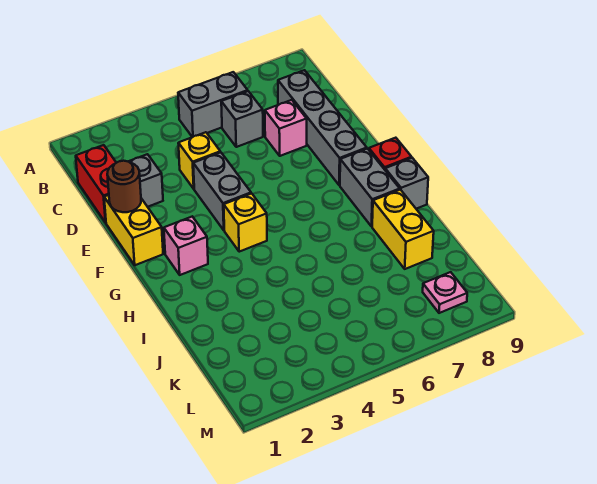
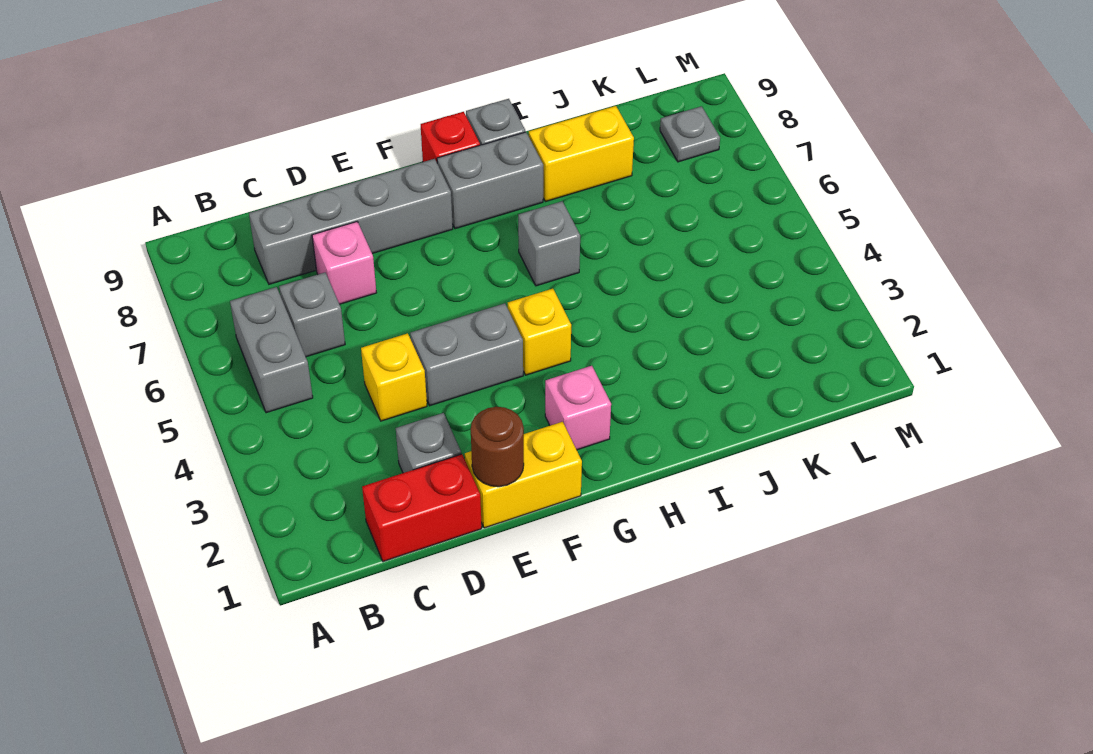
none -> grey brick H6 level 1
pink plate L8 level 1 -> grey plate L8 level 1

